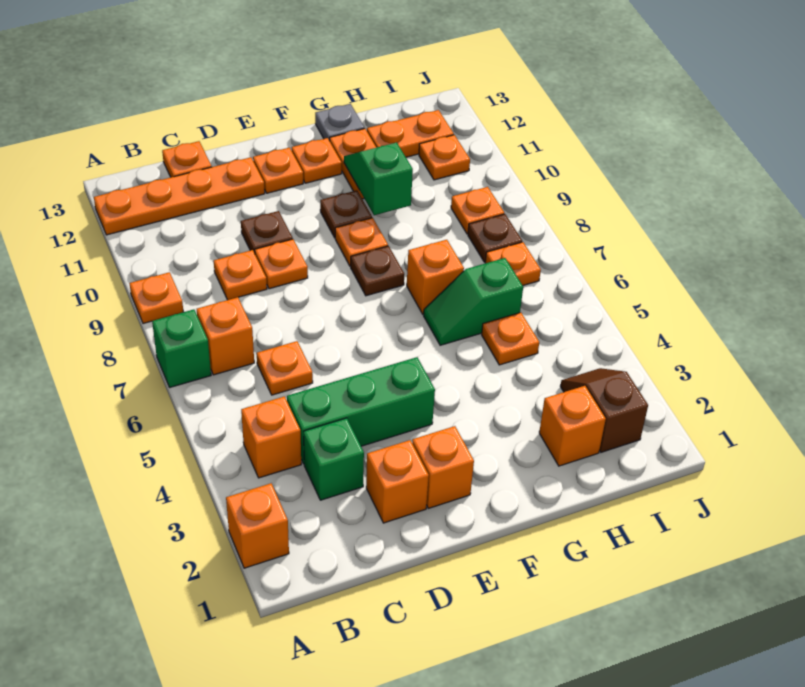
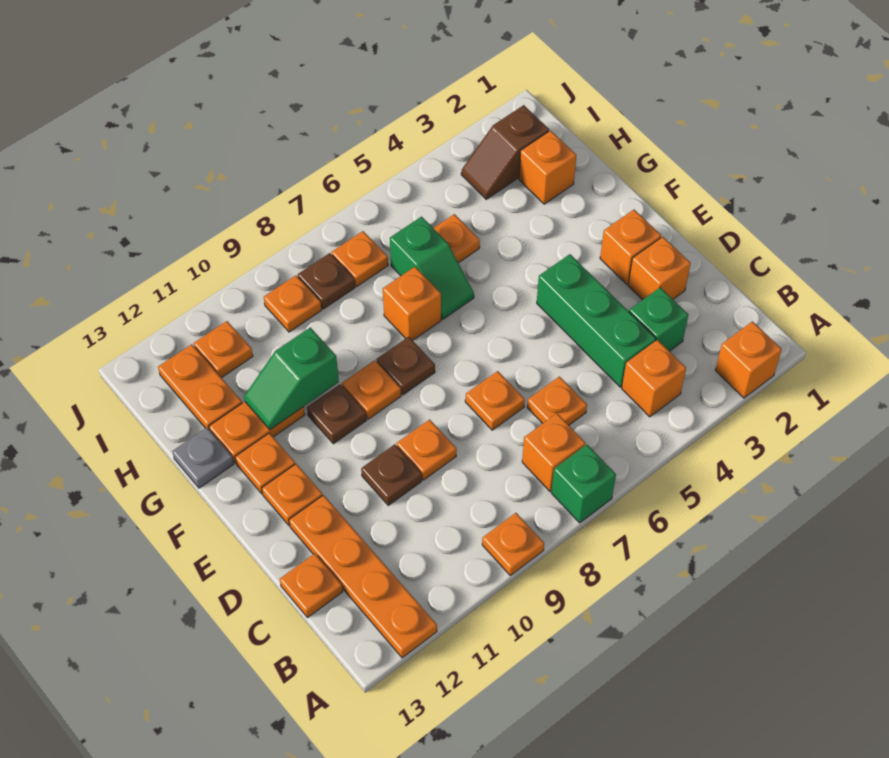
orange plate C9 level 1 -> orange plate D7 level 1

